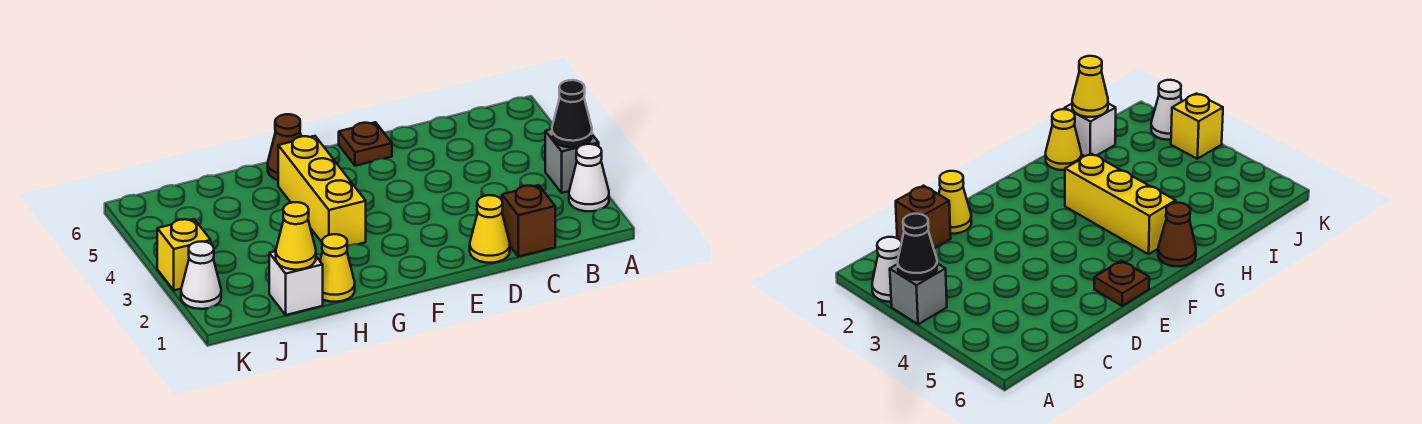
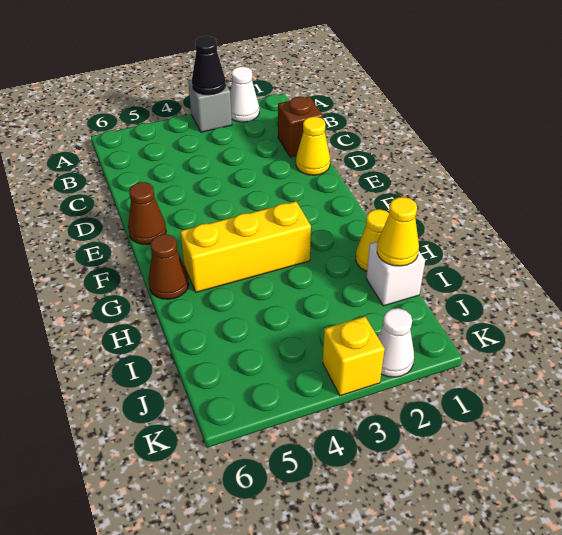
brown plate E6 level 1 -> brown cone E6 level 1

